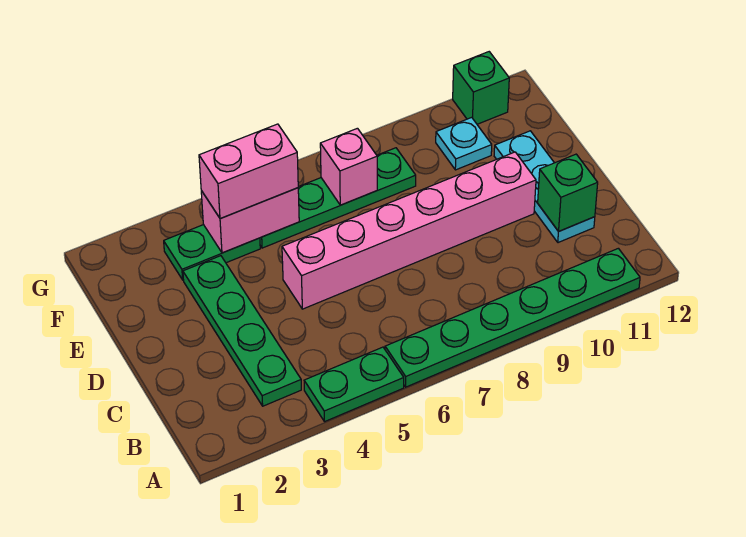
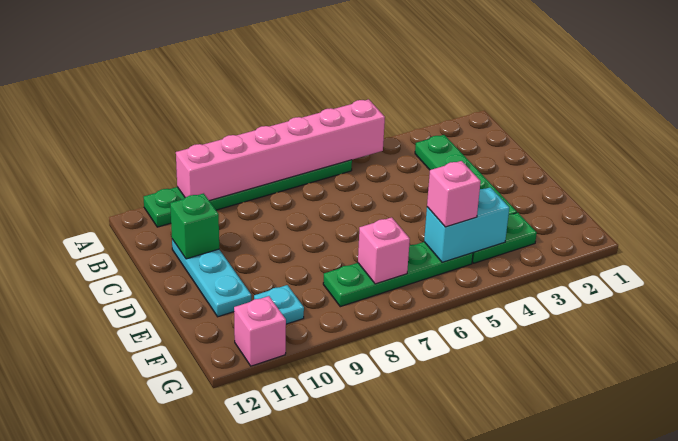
green plate A4:A5 level 1 -> none
pink brick D5:D10 level 1 -> pink brick A5:A10 level 2
pink brick F4:F5 level 2 -> cyan brick F4:F5 level 2
pink brick F4:F5 level 3 -> pink brick F5 level 3
green brick G11 level 1 -> pink brick G11 level 1

